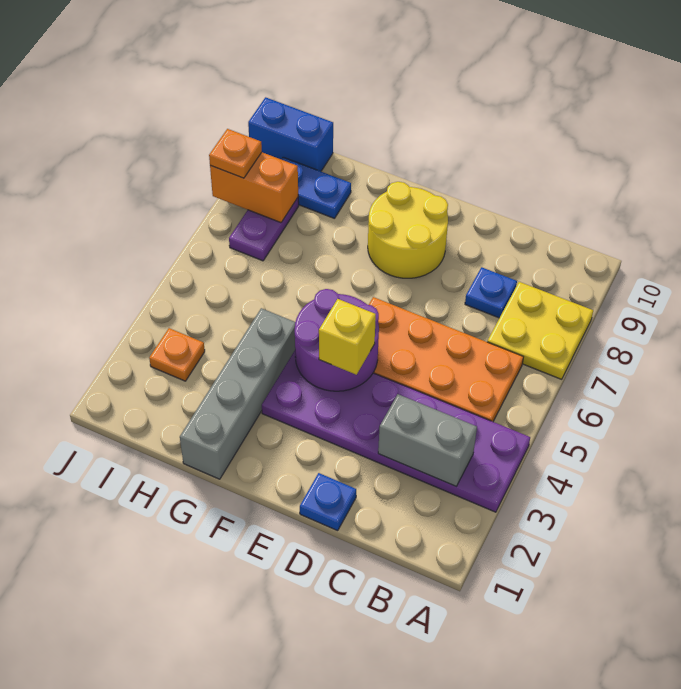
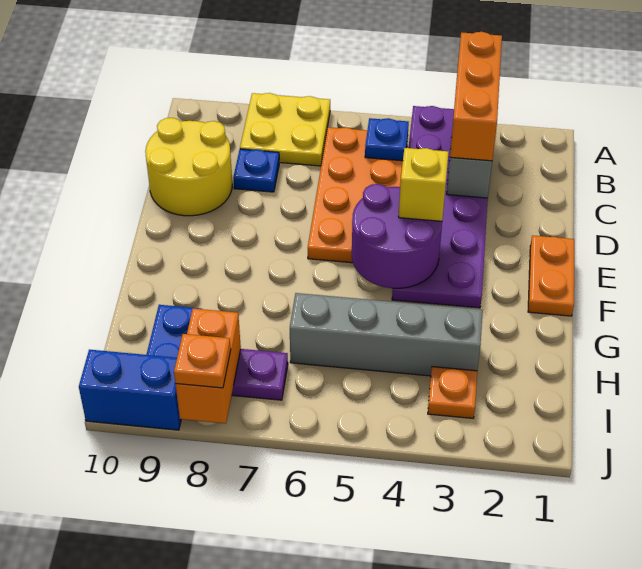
none -> orange brick A3:C3 level 3
blue plate D1 level 1 -> blue plate B5 level 2
none -> orange plate E1:F1 level 1
yellow round brick E8:F9 level 1 -> yellow round brick C9:D10 level 1
grey brick G1:G4 level 1 -> grey brick H3:H6 level 1
blue brick I10:J10 level 1 -> blue brick J9:J10 level 1

